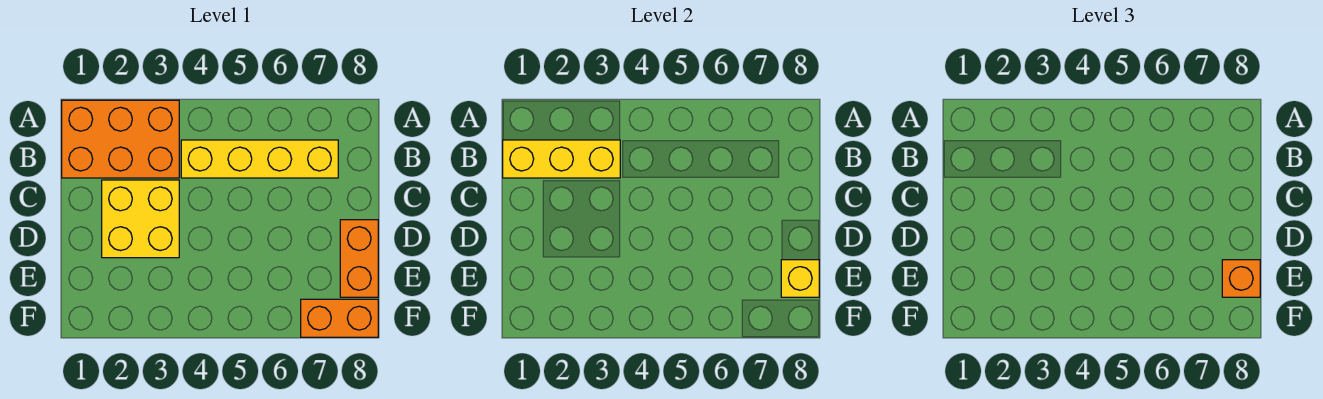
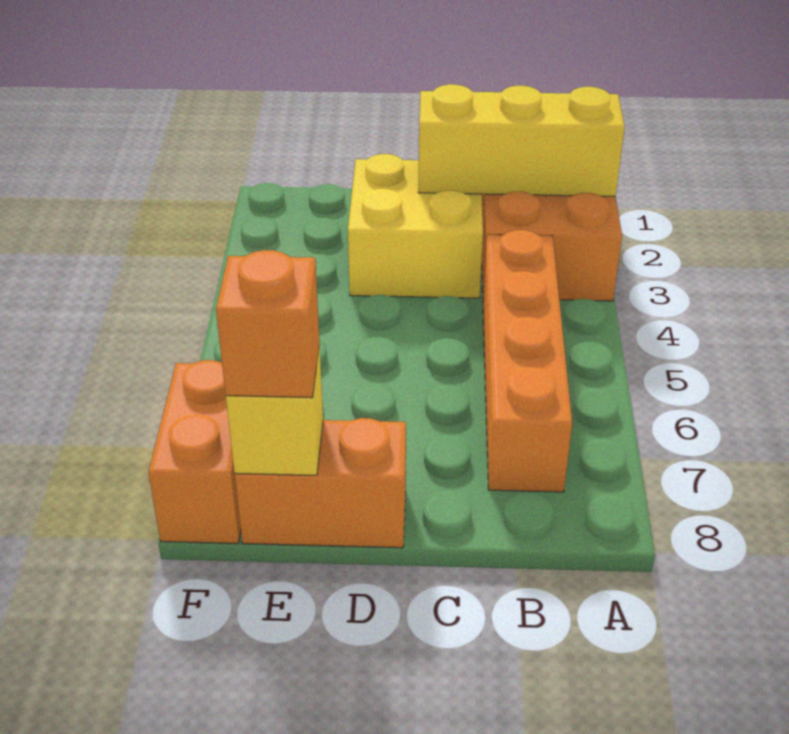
yellow brick B1:B3 level 2 -> yellow brick A2:C2 level 2
yellow brick B4:B7 level 1 -> orange brick B4:B7 level 1

